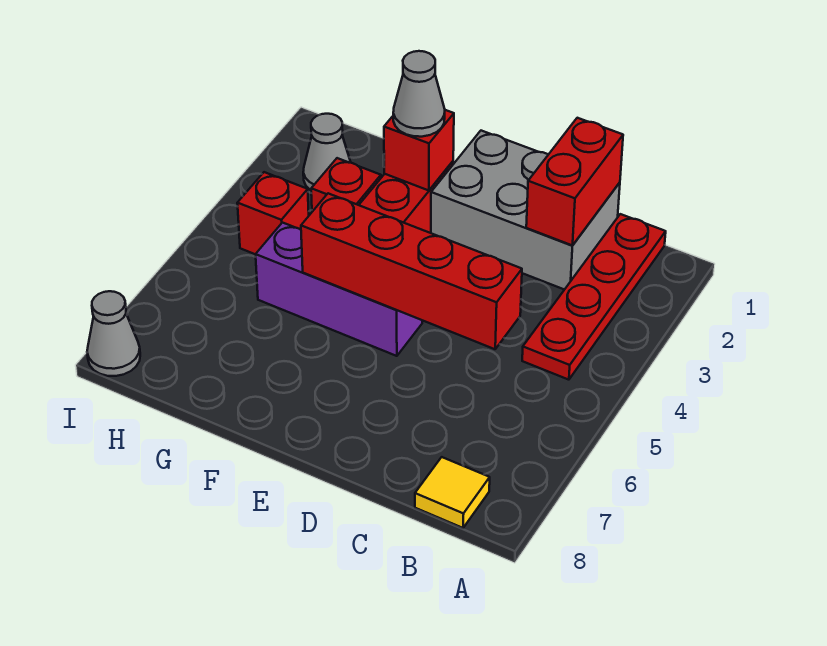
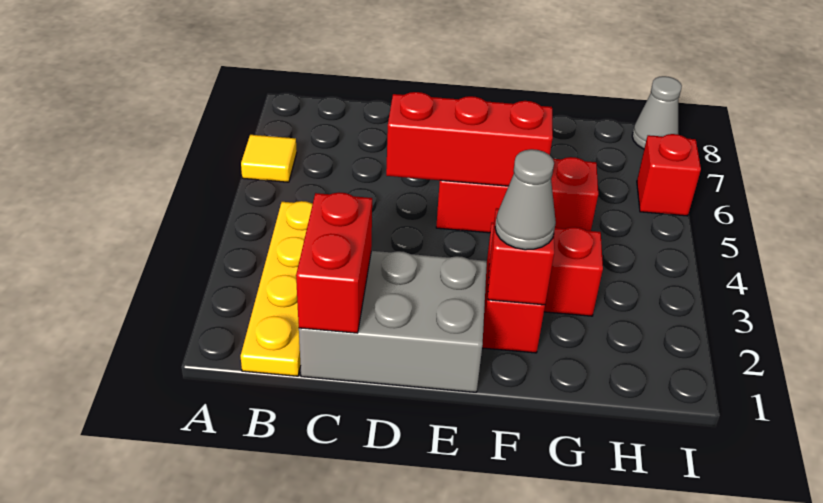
red plate B1:B4 level 1 -> yellow plate B1:B4 level 1
yellow tile B8 level 1 -> yellow tile A6 level 1
red brick C5:F5 level 2 -> red brick D5:F5 level 2
purple brick E5:G5 level 1 -> red brick E5:G5 level 1
grey cone H2 level 1 -> none
red brick H4 level 1 -> red brick I6 level 1

